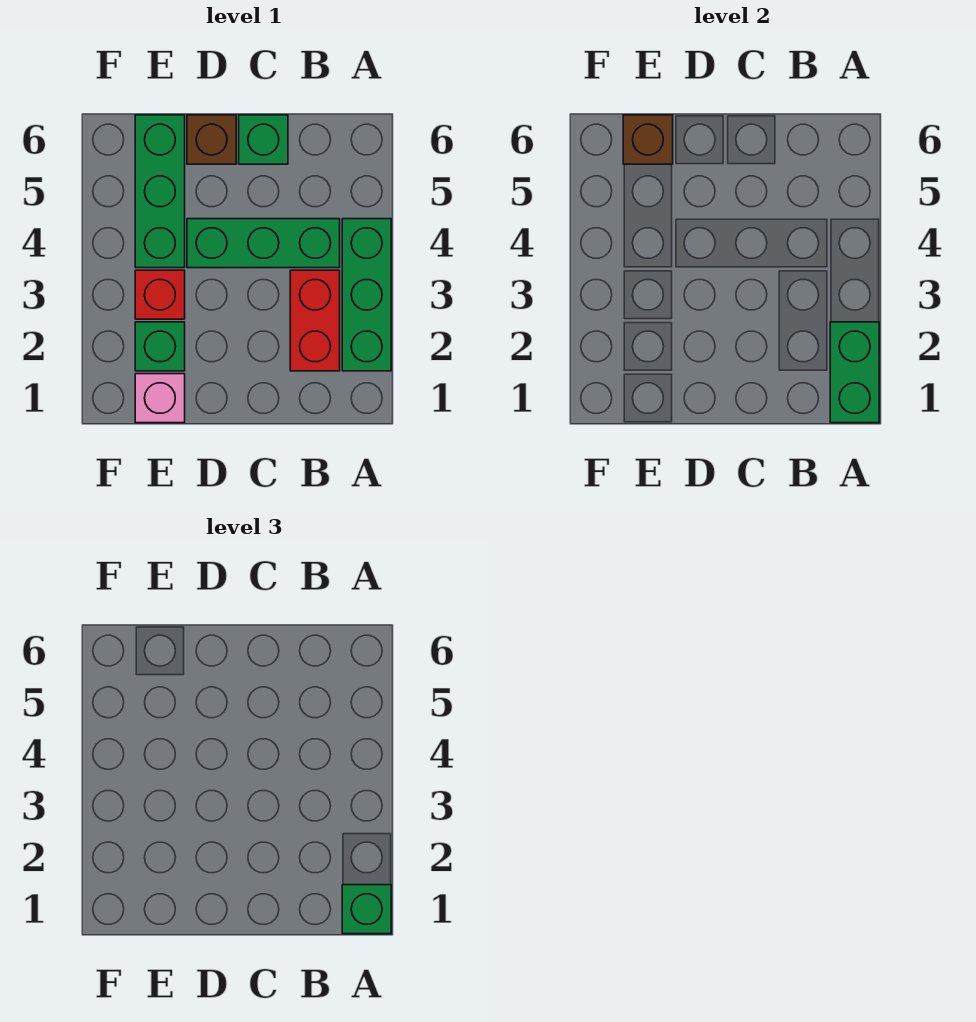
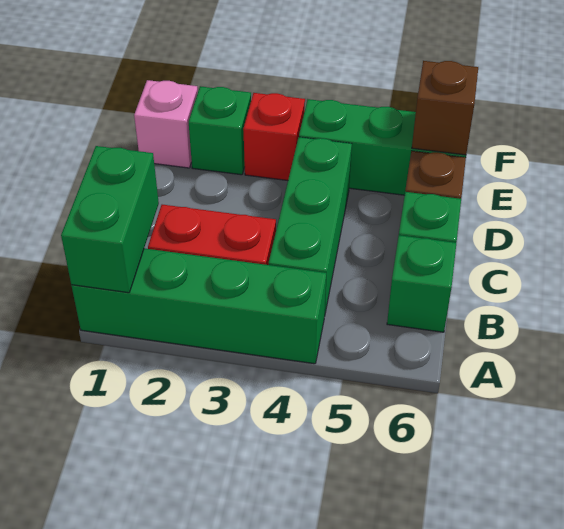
green brick A1:A2 level 2 -> green brick A1:B1 level 2
green brick A1 level 3 -> green brick B6 level 1
green brick A2:A4 level 1 -> green brick A1:A4 level 1

